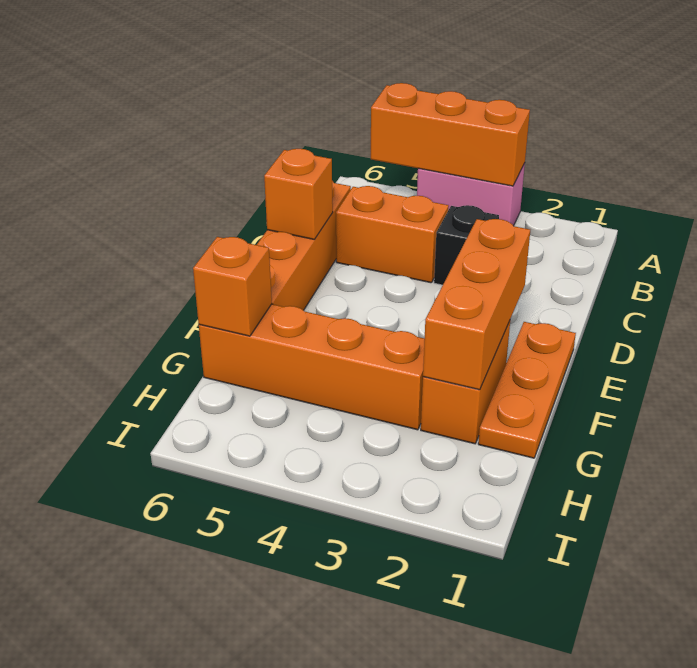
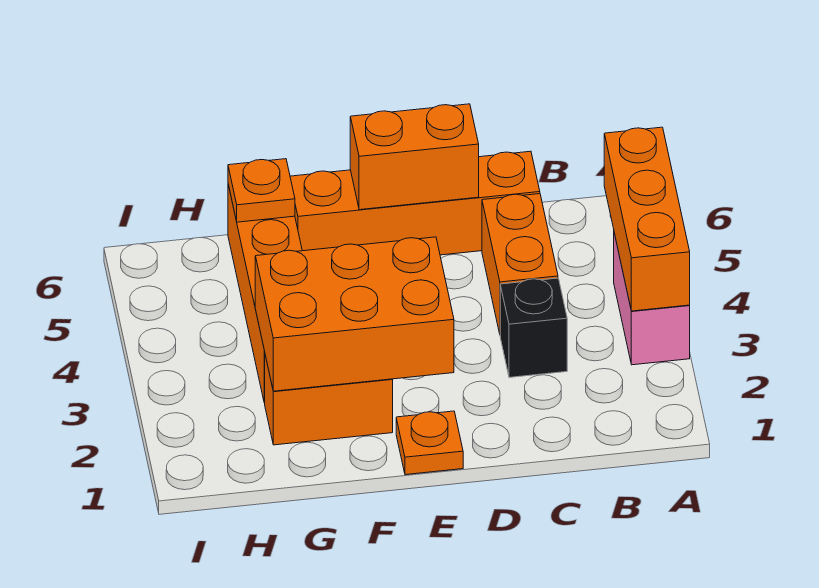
orange brick D6 level 2 -> orange brick D6:E6 level 2
orange plate E1:G1 level 1 -> orange plate E1 level 1
orange brick E2:G2 level 2 -> orange brick E2:G3 level 2
orange brick G6 level 2 -> orange plate G6 level 2

